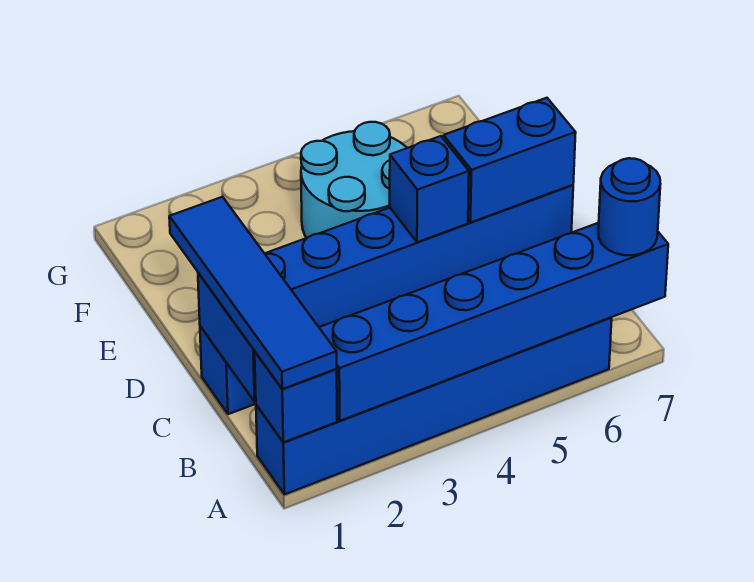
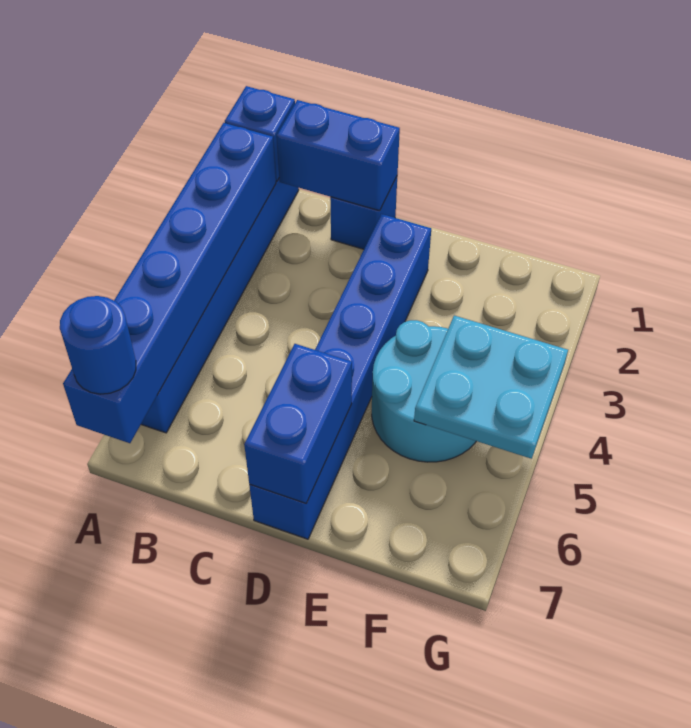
blue tile A1:D1 level 3 -> none
blue brick D5 level 2 -> none
none -> cyan plate F4:G5 level 2

